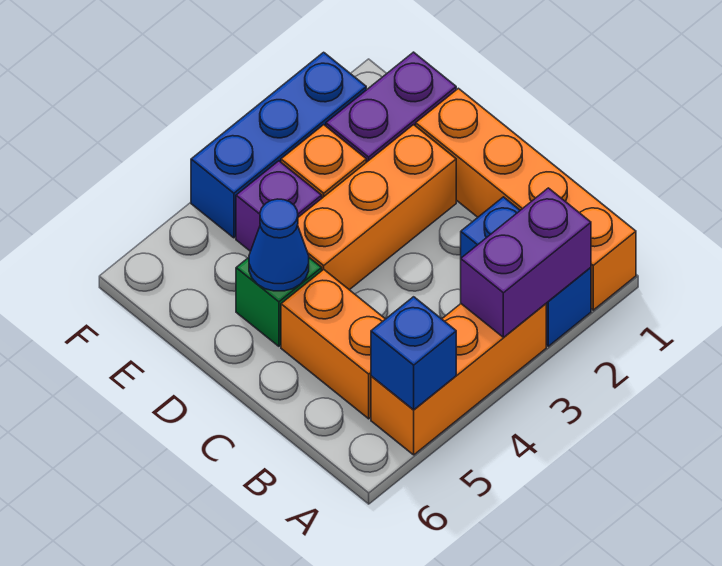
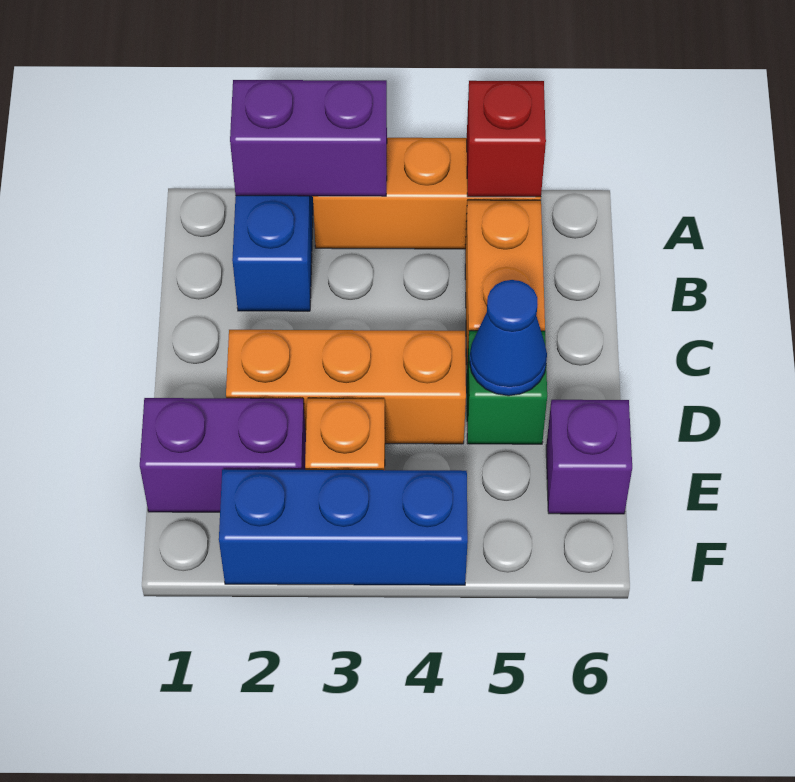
orange brick A1:D1 level 1 -> none
blue brick A5 level 2 -> red brick A5 level 2
purple brick E4 level 1 -> purple brick E6 level 1

